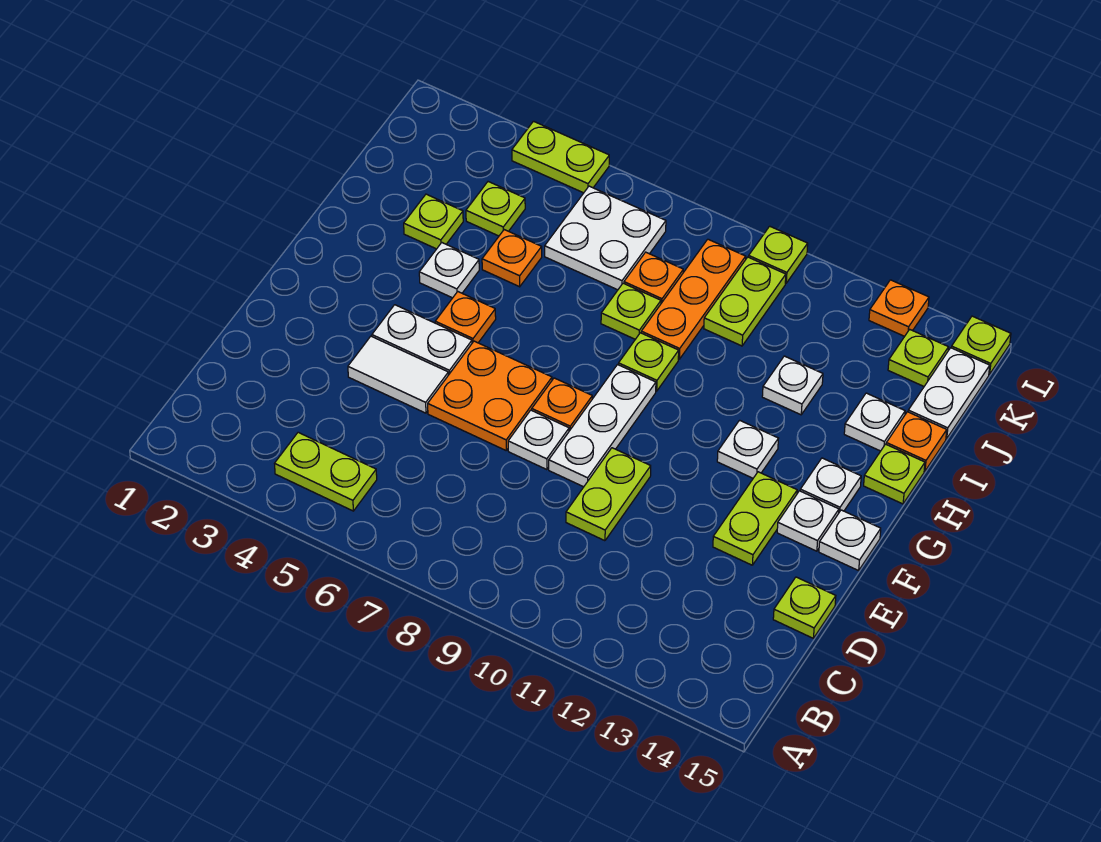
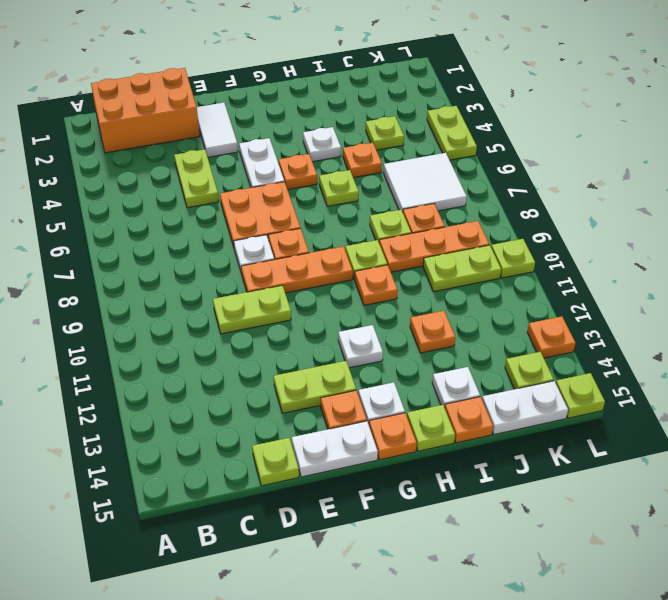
none -> orange brick B1:D2 level 1
lime plate B4:B5 level 1 -> lime plate D4:D5 level 1
white tile E4:E5 level 1 -> white tile E2:E3 level 1
white plate E9:G9 level 1 -> orange plate E9:G9 level 1
white plate F14 level 1 -> orange plate F14 level 1
white plate F15 level 1 -> white plate E15:F15 level 1
none -> orange plate G15 level 1
none -> orange plate H10 level 1
lime plate I3 level 1 -> lime plate H6 level 1
white plate I12 level 1 -> orange plate I12 level 1
white plate J6:K7 level 1 -> white tile J6:K7 level 1

